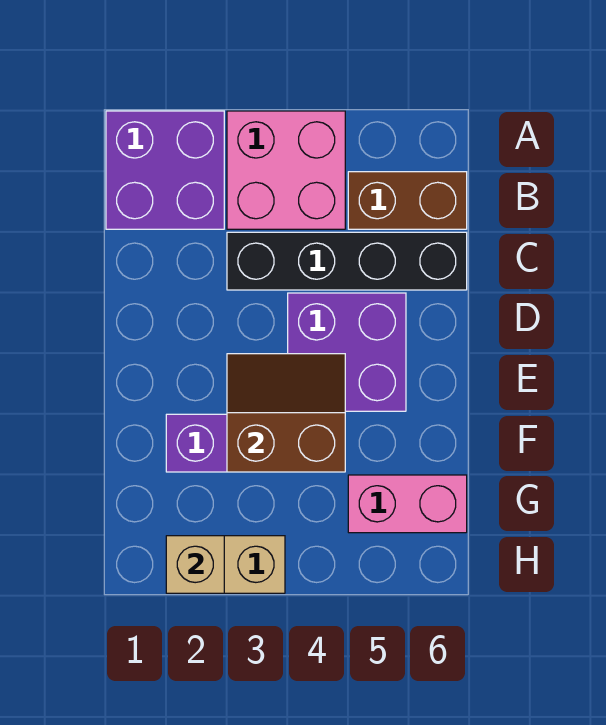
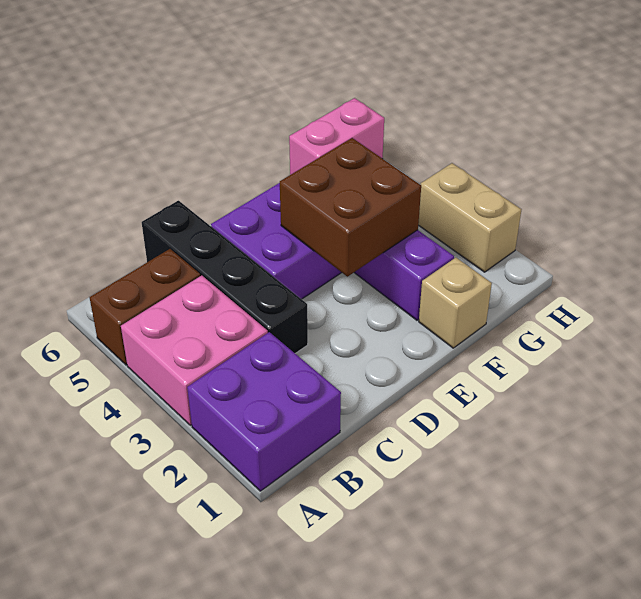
brown brick B5:B6 level 1 -> brown brick A5:B5 level 1
brown slope E3:F4 level 2 top F -> brown brick E3:F4 level 2
pink brick G5:G6 level 1 -> pink brick G6:H6 level 1
tan brick H2 level 2 -> tan brick F1 level 1

